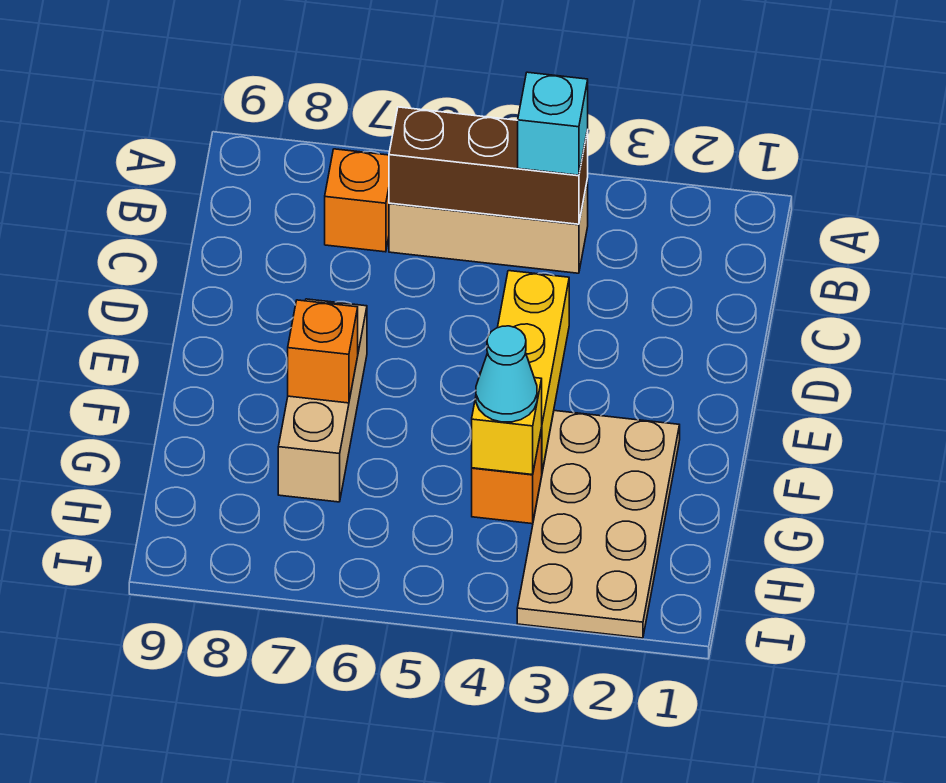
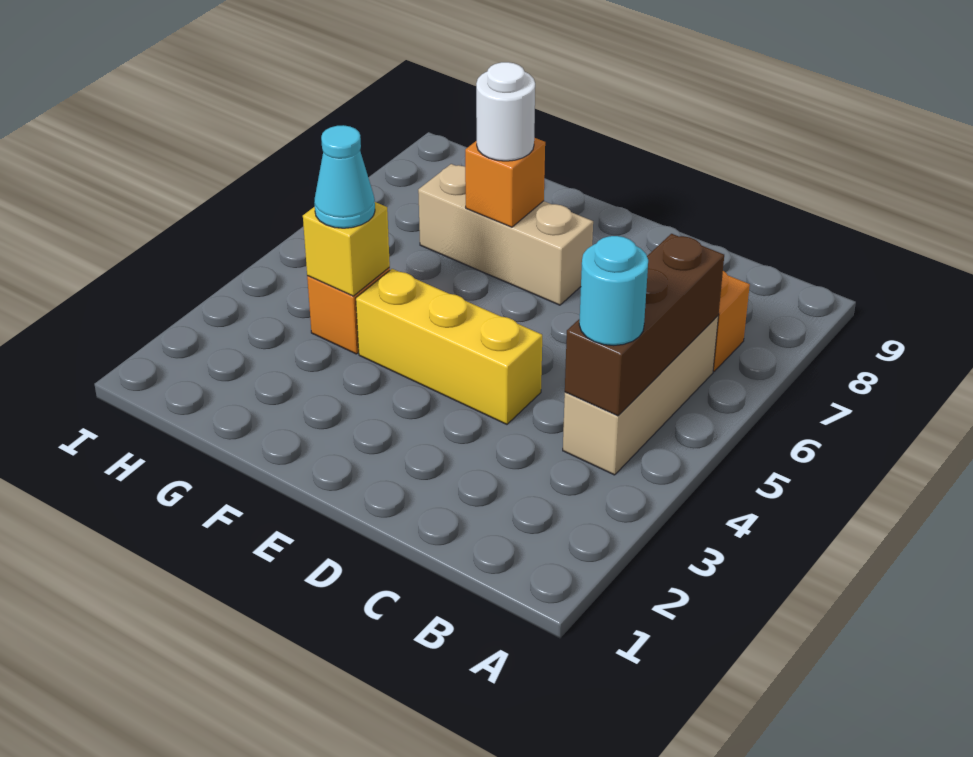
cyan brick B4 level 3 -> cyan round brick B4 level 3
tan plate F2:I3 level 1 -> none
none -> white round brick F7 level 3

